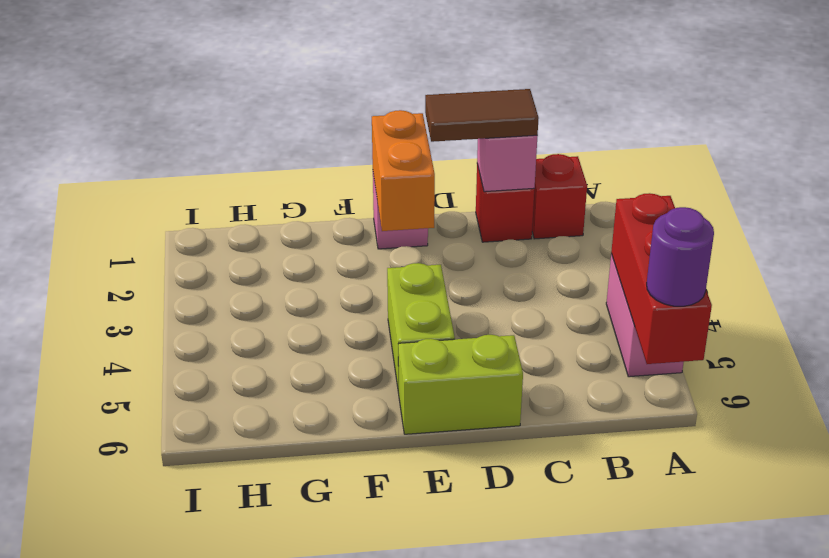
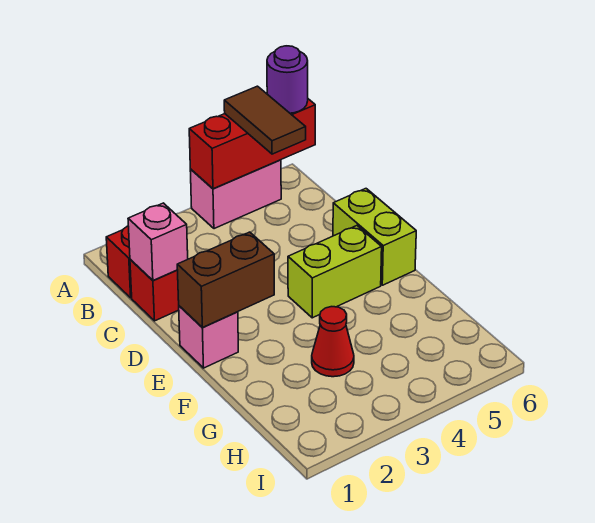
brown tile C1:D1 level 3 -> brown tile A5:B5 level 3
orange brick E1:E2 level 2 -> brown brick E1:E2 level 2
none -> red cone G3 level 1

